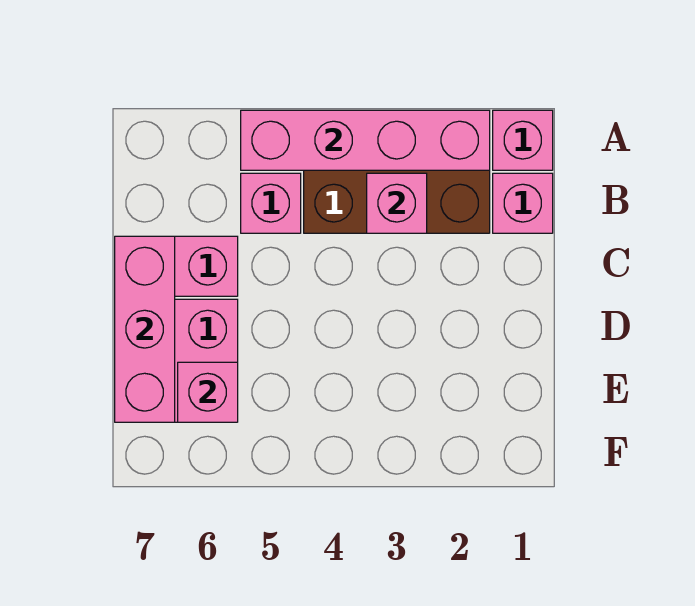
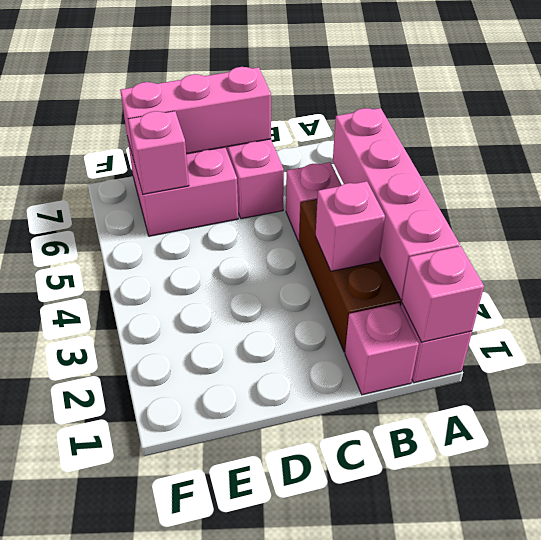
none -> pink brick A1 level 2

